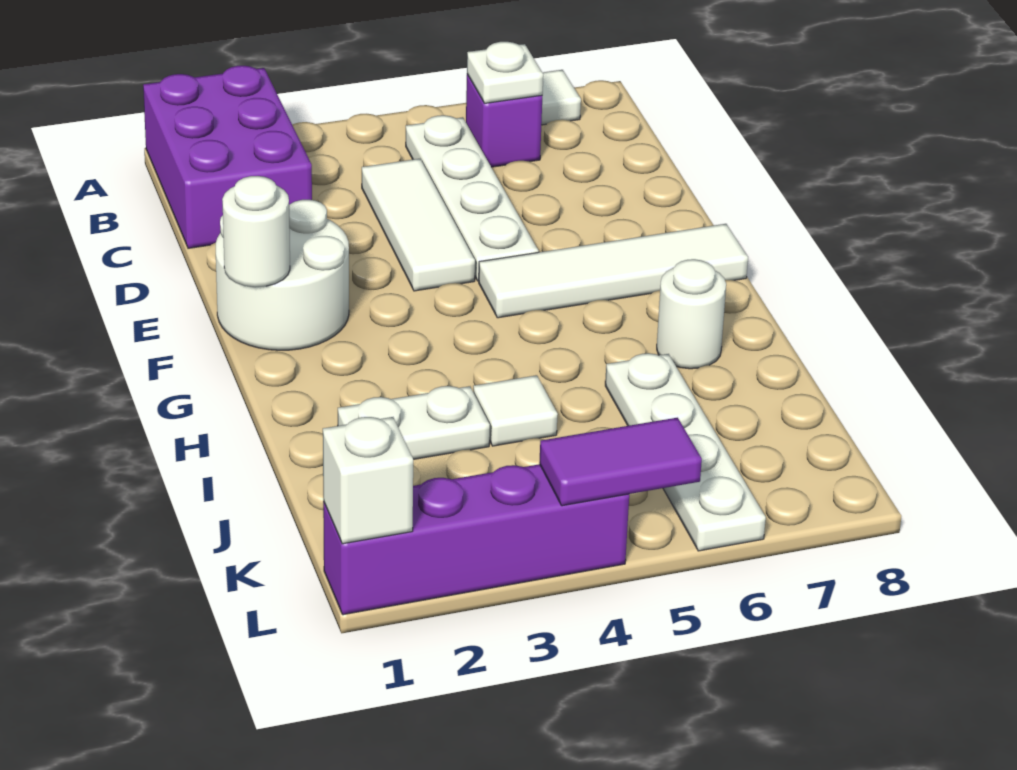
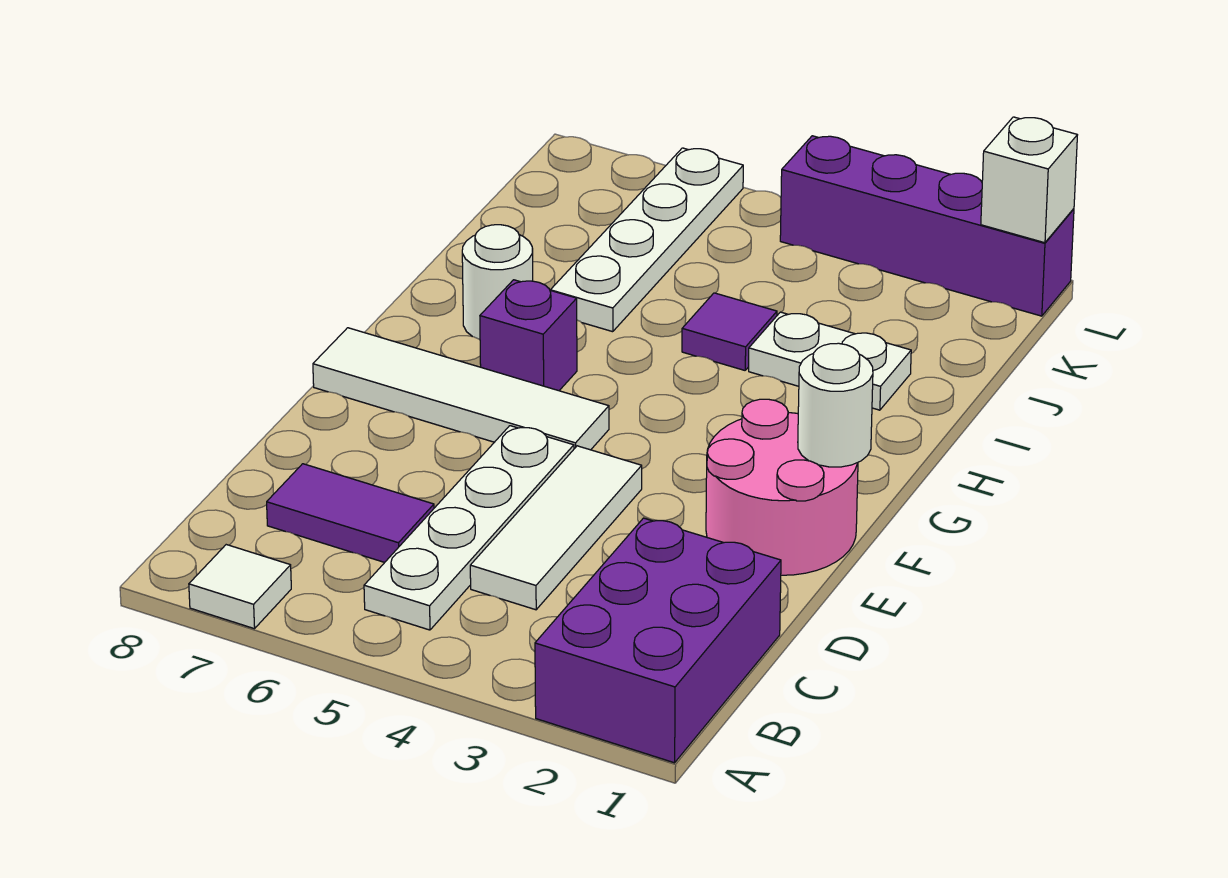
purple brick B6 level 1 -> purple brick G6 level 1
white plate B6 level 2 -> none
white round brick E1:F2 level 1 -> pink round brick E1:F2 level 1
white tile I4 level 1 -> purple tile I4 level 1
purple tile L4:L5 level 2 -> purple tile C6:C7 level 1

